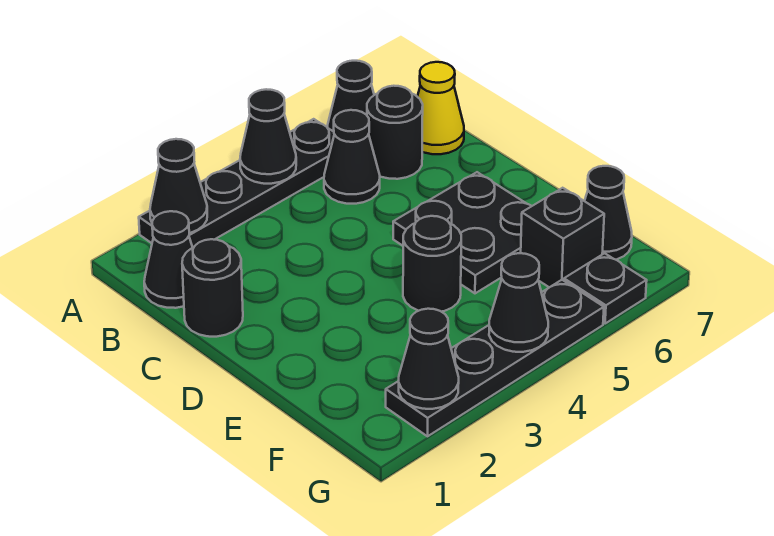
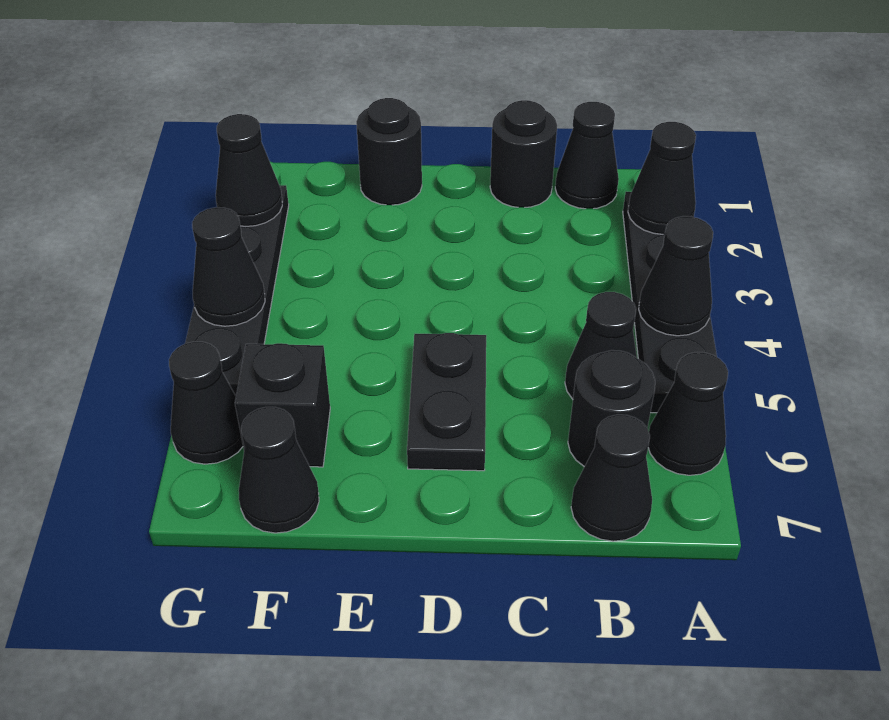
yellow cone B7 level 1 -> black cone B7 level 1
black plate D5:E6 level 1 -> black plate D5:D6 level 1
black round brick E4 level 1 -> black round brick E1 level 1
black plate G6 level 1 -> black cone G6 level 1

